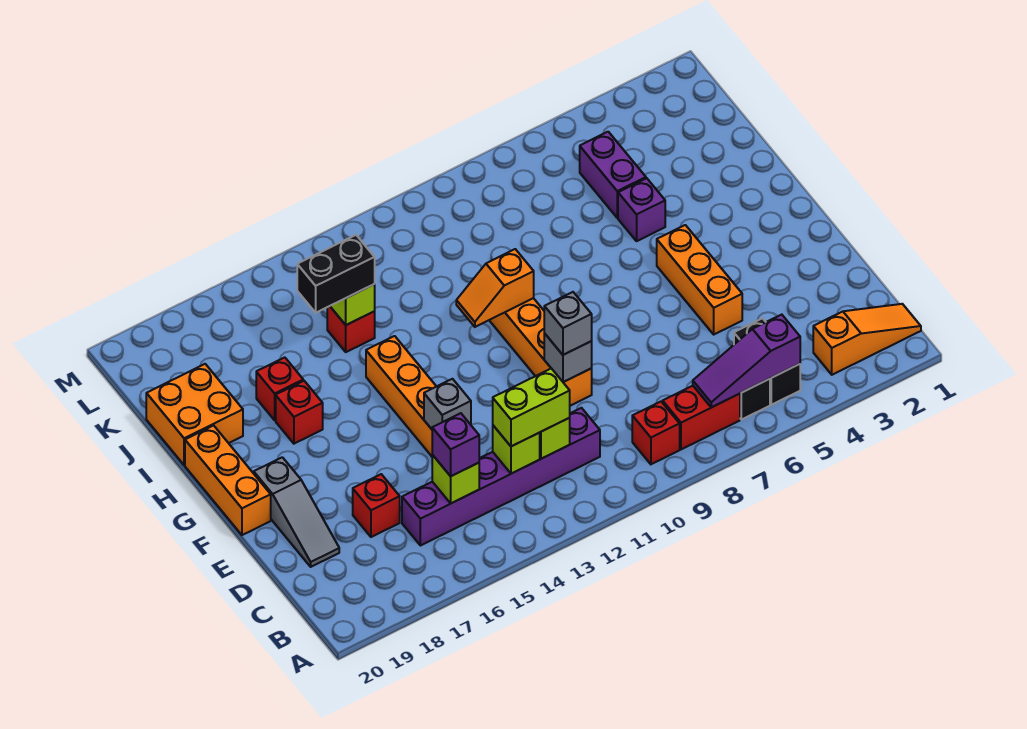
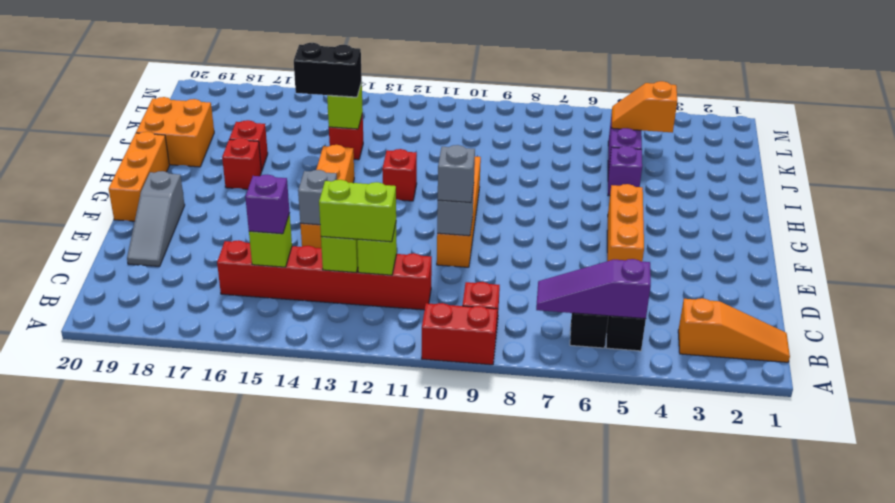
red brick B7:B8 level 1 -> red brick A9:A10 level 1
purple brick C11:C16 level 1 -> red brick C11:C16 level 1
red brick D17 level 1 -> red brick H12 level 1
orange slope H10:H11 level 2 top 10 -> orange slope K4:K5 level 2 top 4

